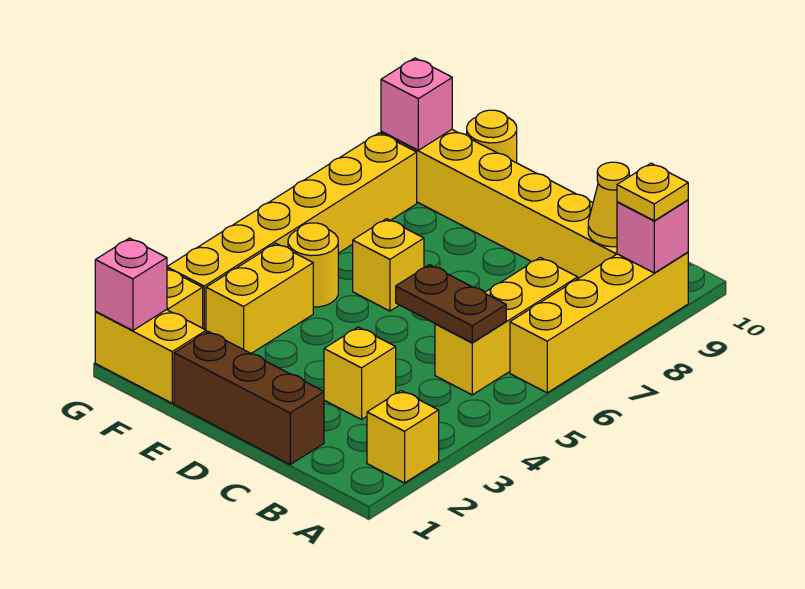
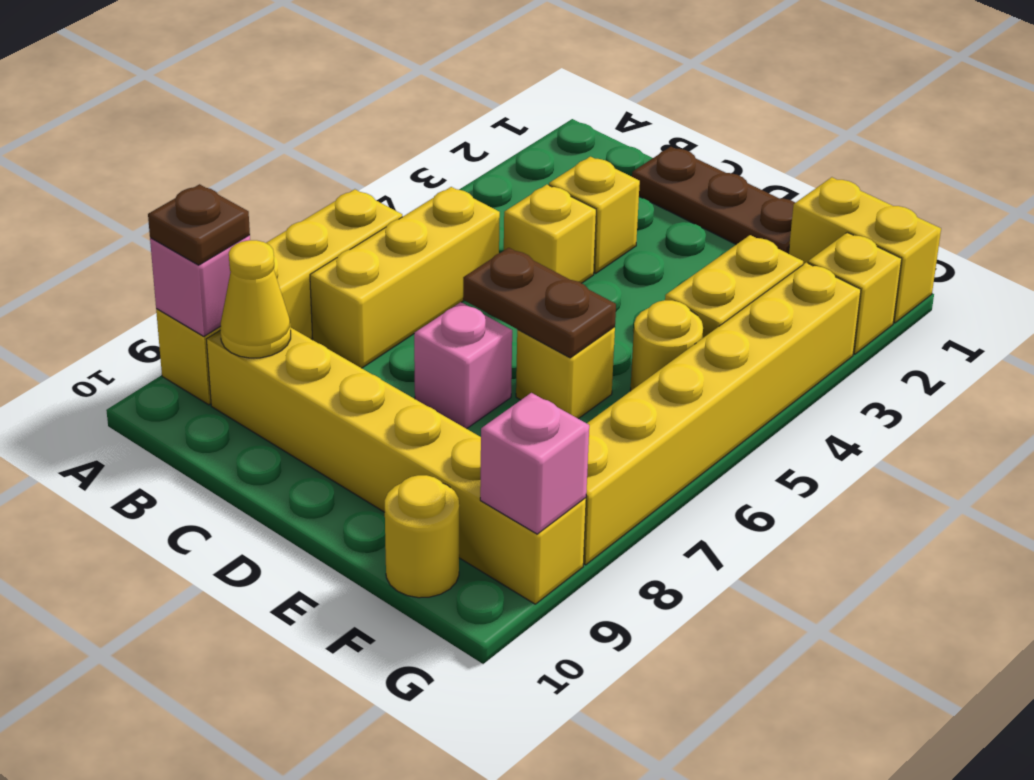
yellow brick A2 level 1 -> yellow brick C4 level 1
yellow plate A9 level 3 -> brown plate A9 level 3
brown plate B5:C5 level 2 -> brown plate D6:E6 level 2
brown brick C1:E1 level 1 -> brown plate C1:E1 level 1
pink brick G1 level 2 -> pink brick D7 level 1

